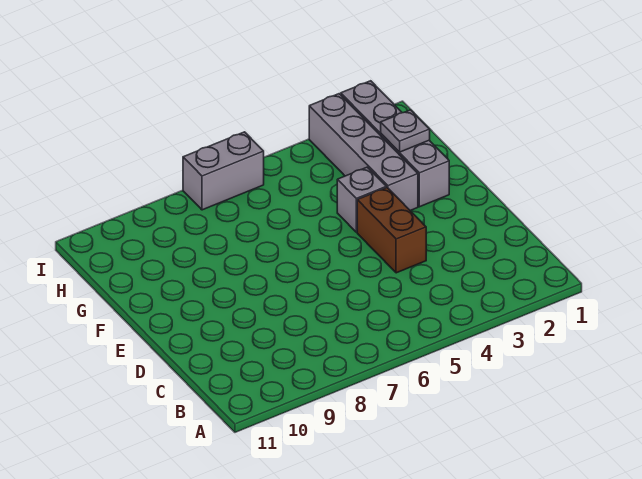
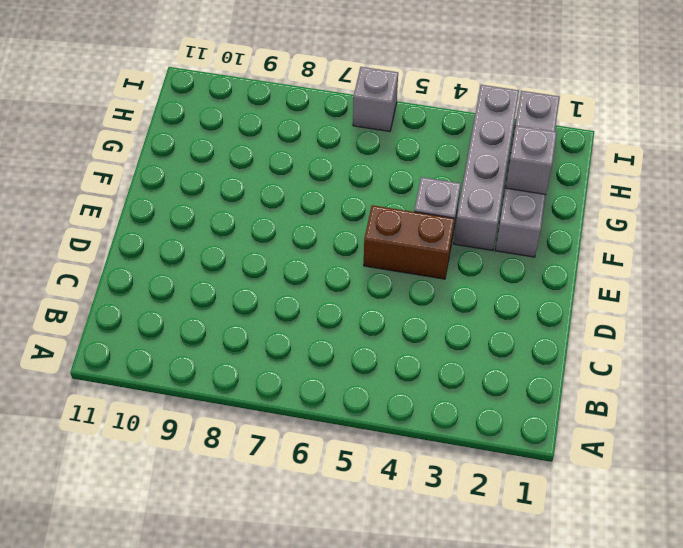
brown brick D4:E4 level 1 -> brown brick E4:E5 level 1
grey plate G2 level 2 -> grey brick G2 level 2
grey brick I6:I7 level 1 -> grey brick I6 level 1

